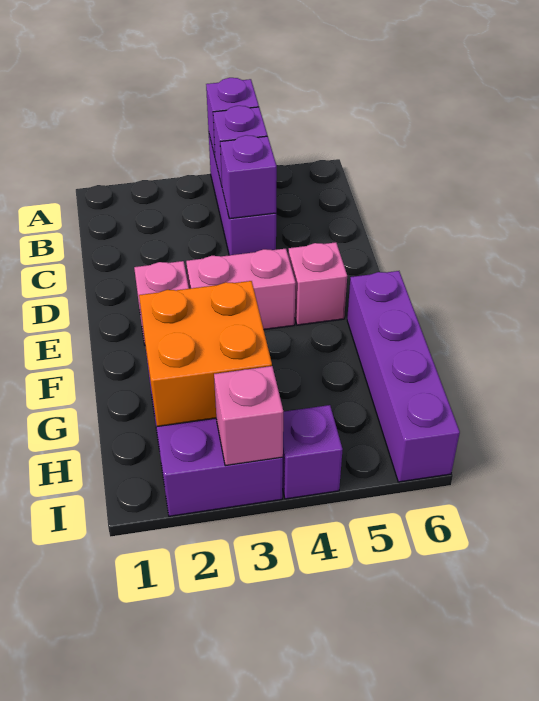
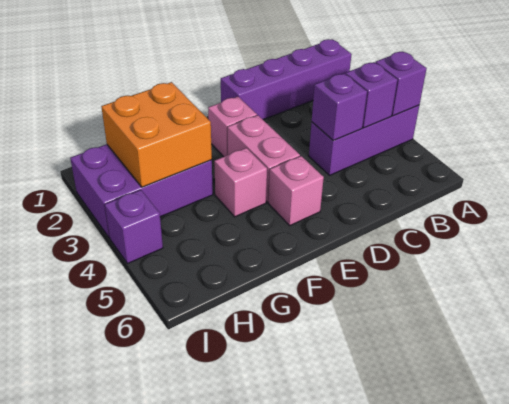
purple brick F6:I6 level 1 -> purple brick A1:D1 level 1
pink brick I3 level 2 -> pink brick F4 level 1

